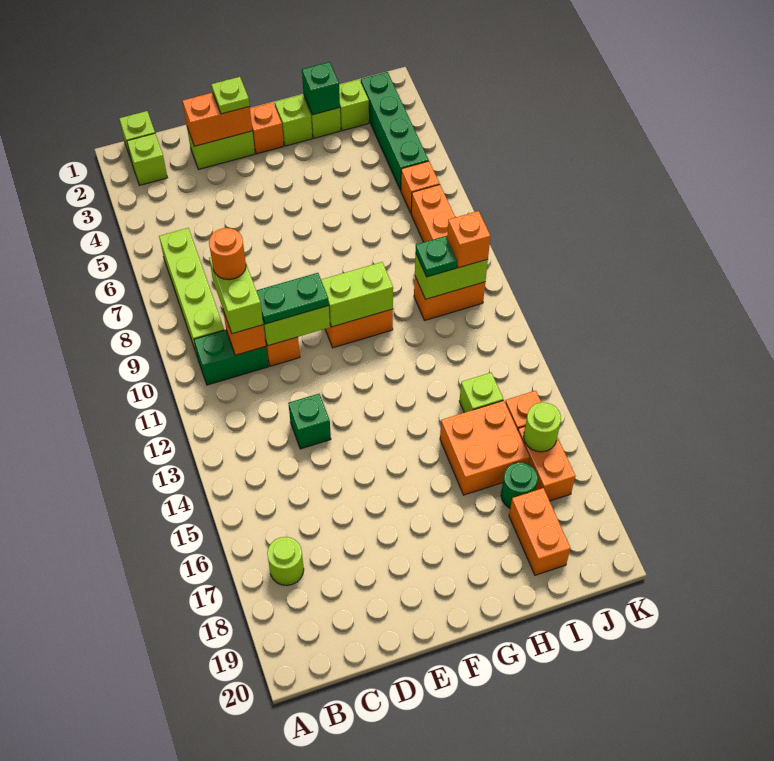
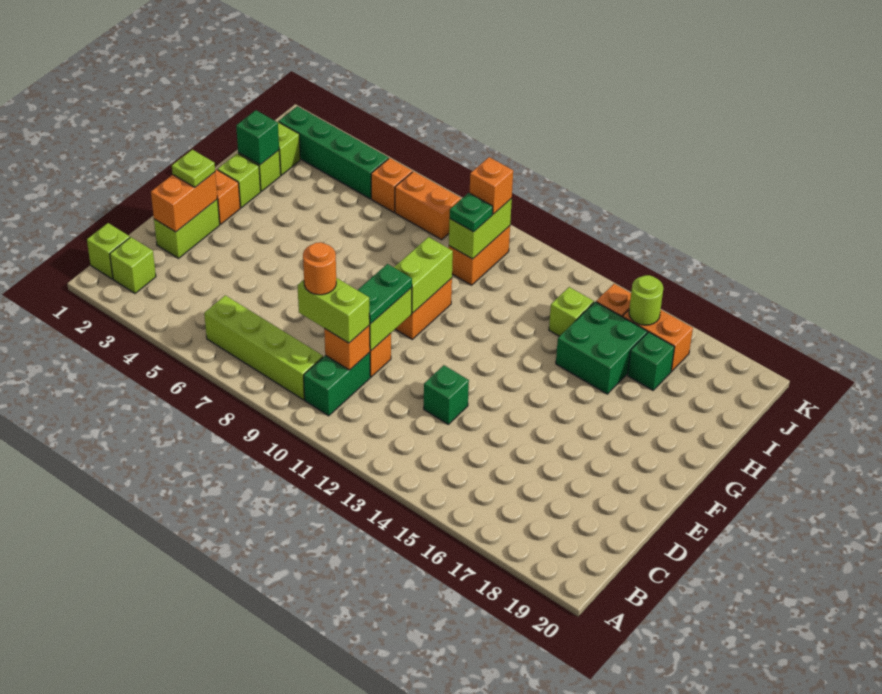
lime round brick B17 level 1 -> none
orange brick H15:I16 level 1 -> green brick H15:I16 level 1
green round brick I17 level 1 -> green brick I17 level 1
orange brick I18:I19 level 1 -> none

